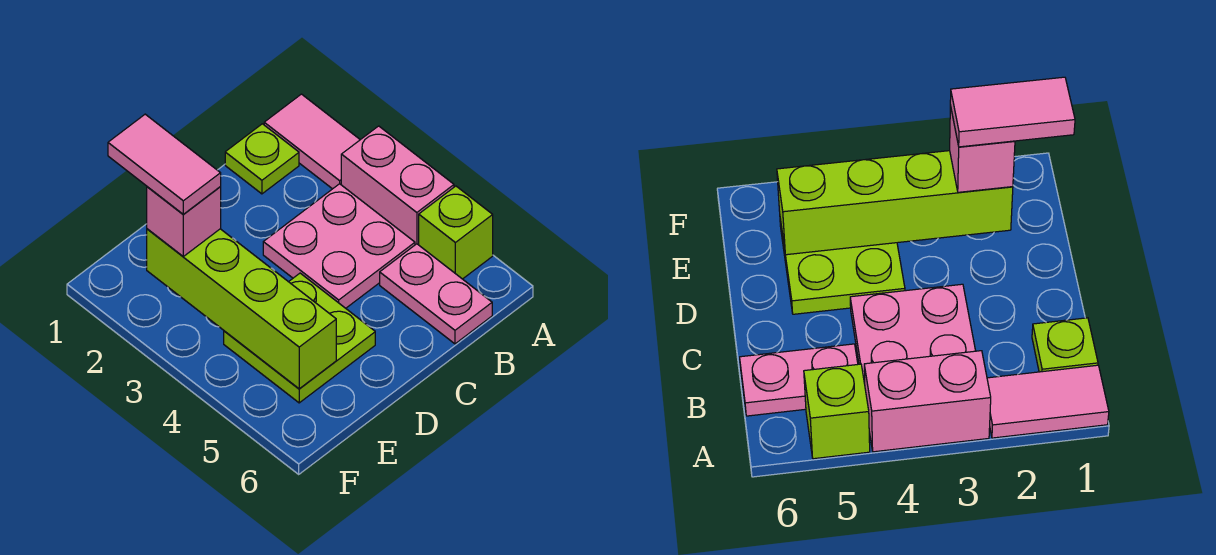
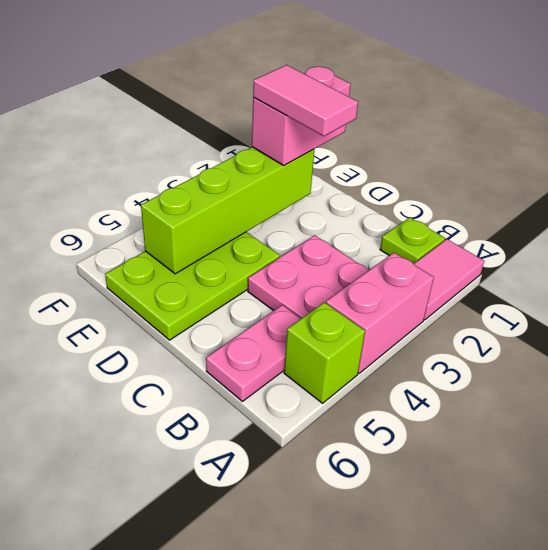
lime plate D4:E5 level 1 -> lime plate D4:E6 level 1
pink tile E1:E2 level 4 -> pink tile D2:E2 level 4
pink brick E2 level 3 -> pink brick E1:E2 level 3

